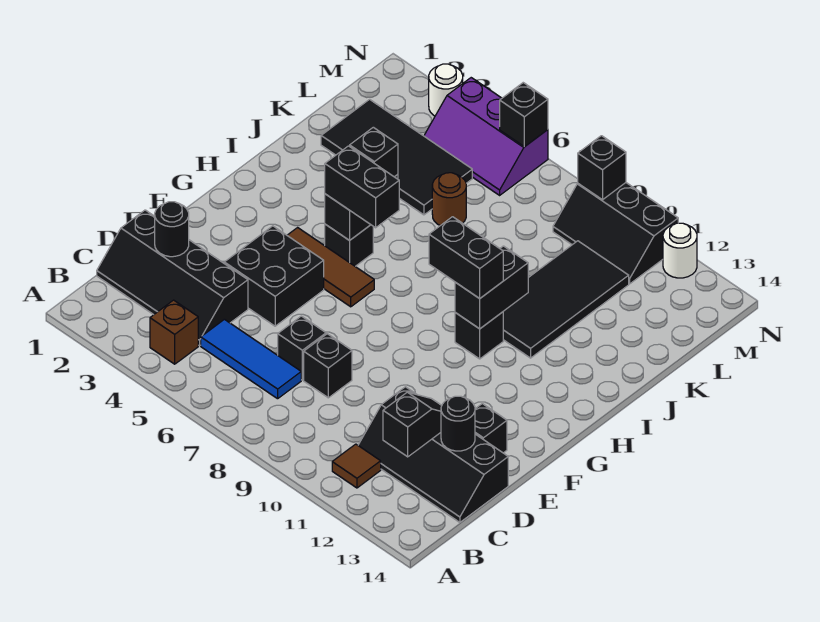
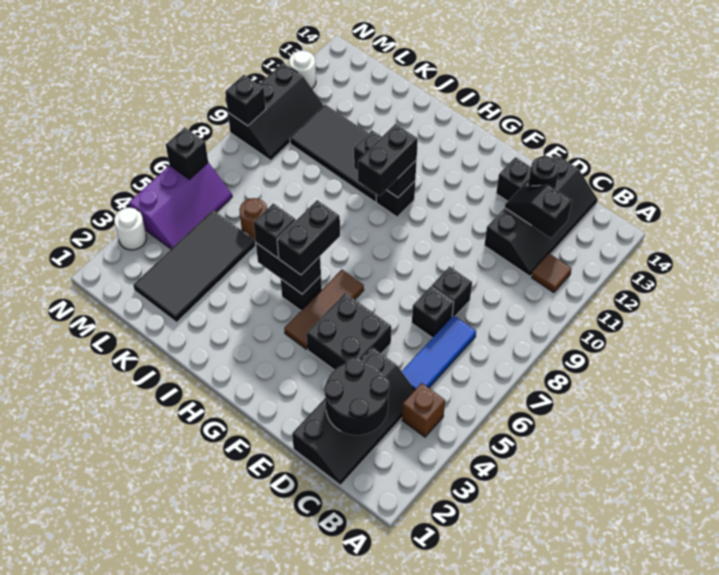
black round brick D2 level 2 -> black round brick C2:D3 level 2

